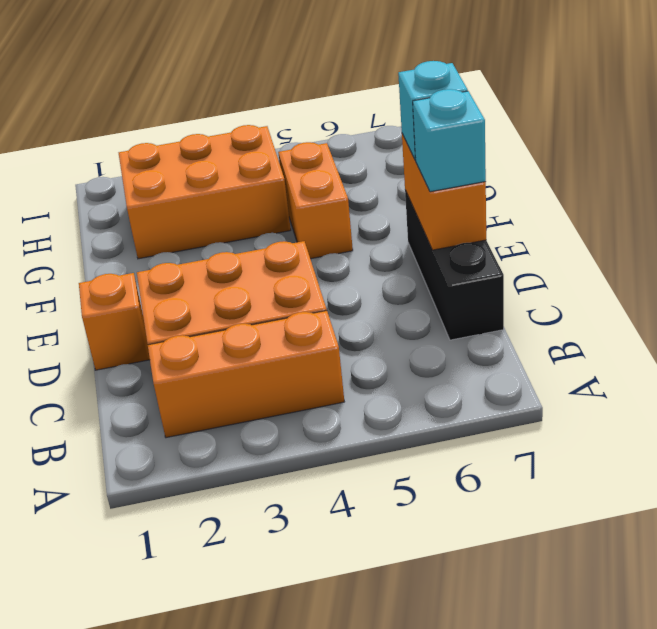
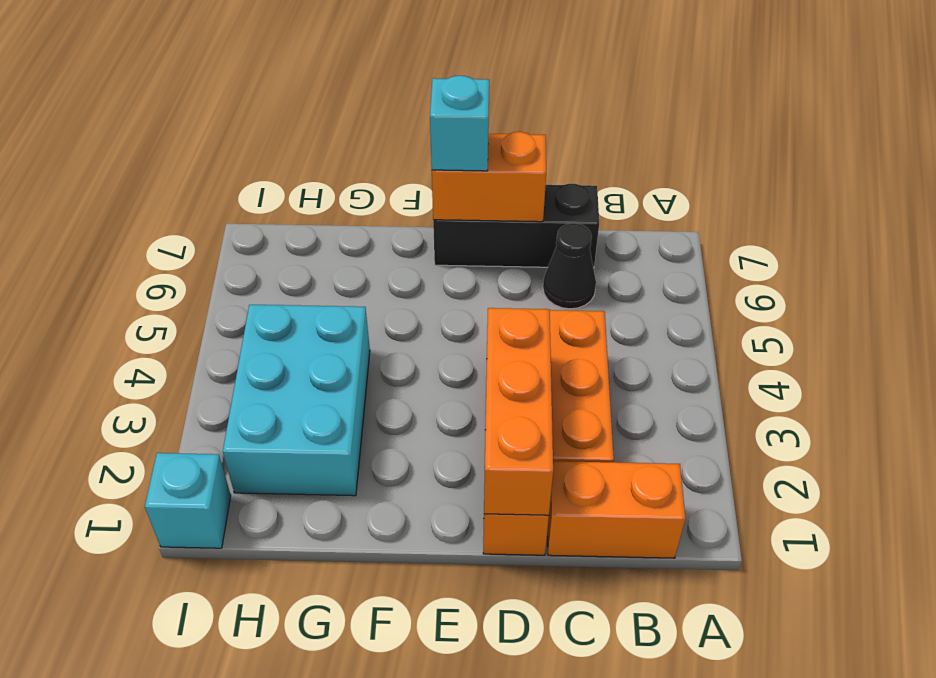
orange brick B2:B4 level 1 -> orange brick D1:D3 level 2
none -> black cone C6 level 1
cyan brick D7 level 3 -> cyan brick I1 level 1
orange brick F5:G5 level 1 -> orange brick B1:C1 level 1
orange brick G2:H4 level 1 -> cyan brick G2:H4 level 1

